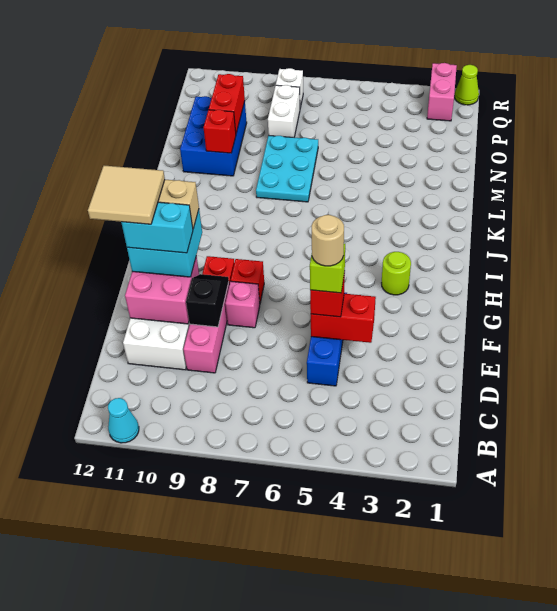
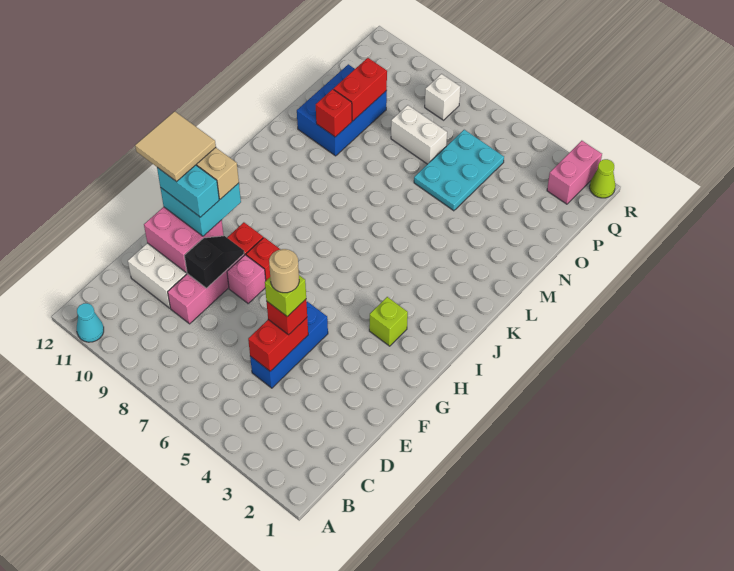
red brick E4:E5 level 2 -> red brick D5:E5 level 2
lime round brick H3 level 1 -> lime brick H3 level 1
cyan plate L7:N8 level 1 -> cyan plate N5:P6 level 1
white brick O8:P8 level 1 -> white brick O7:O8 level 1

